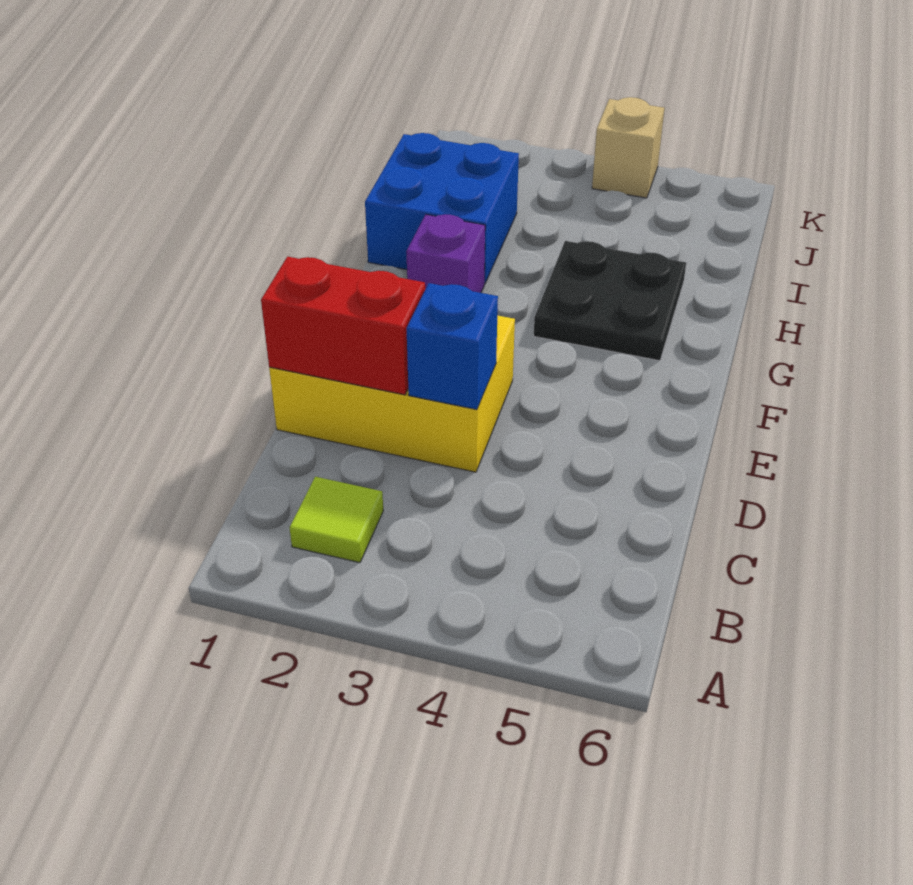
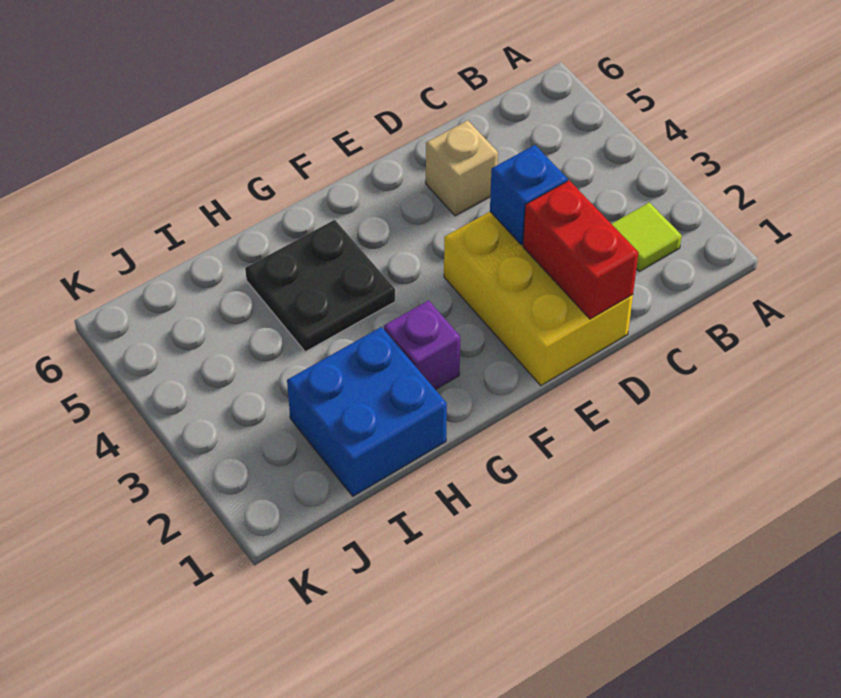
tan brick K4 level 1 -> tan brick D5 level 1

